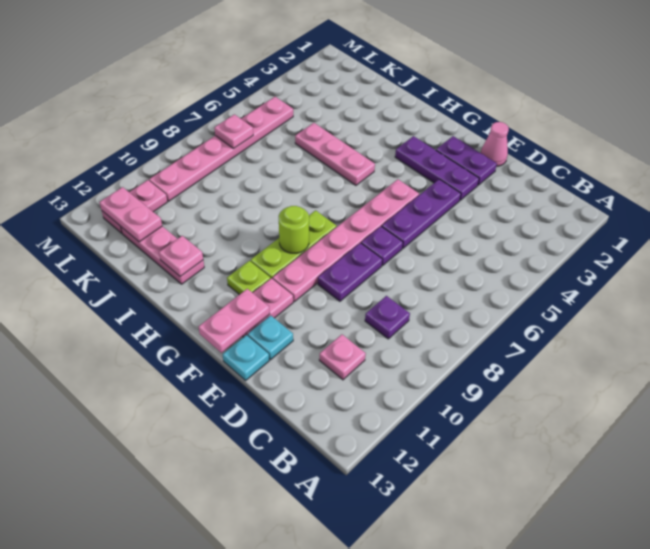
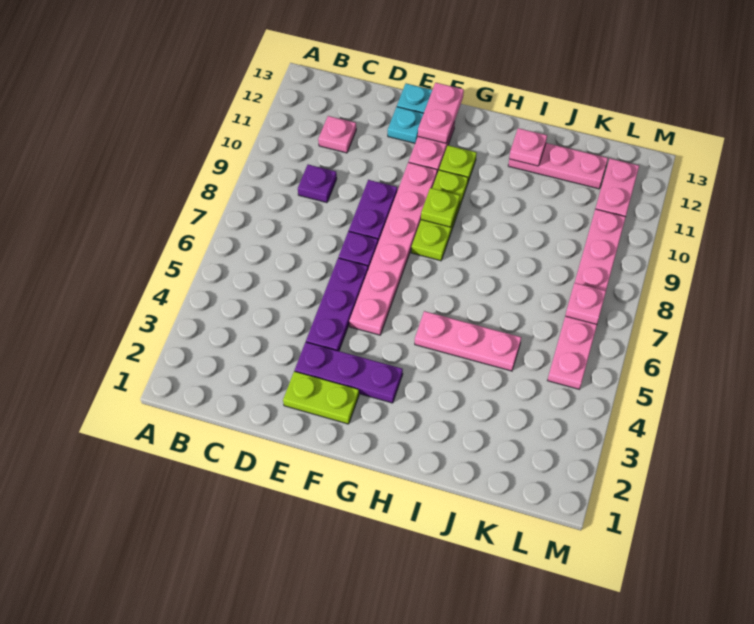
pink cone E1 level 1 -> none
purple plate E2:F2 level 1 -> lime plate E2:F2 level 1
lime round brick G9 level 2 -> lime plate G9 level 2
pink plate K12:L12 level 2 -> none

